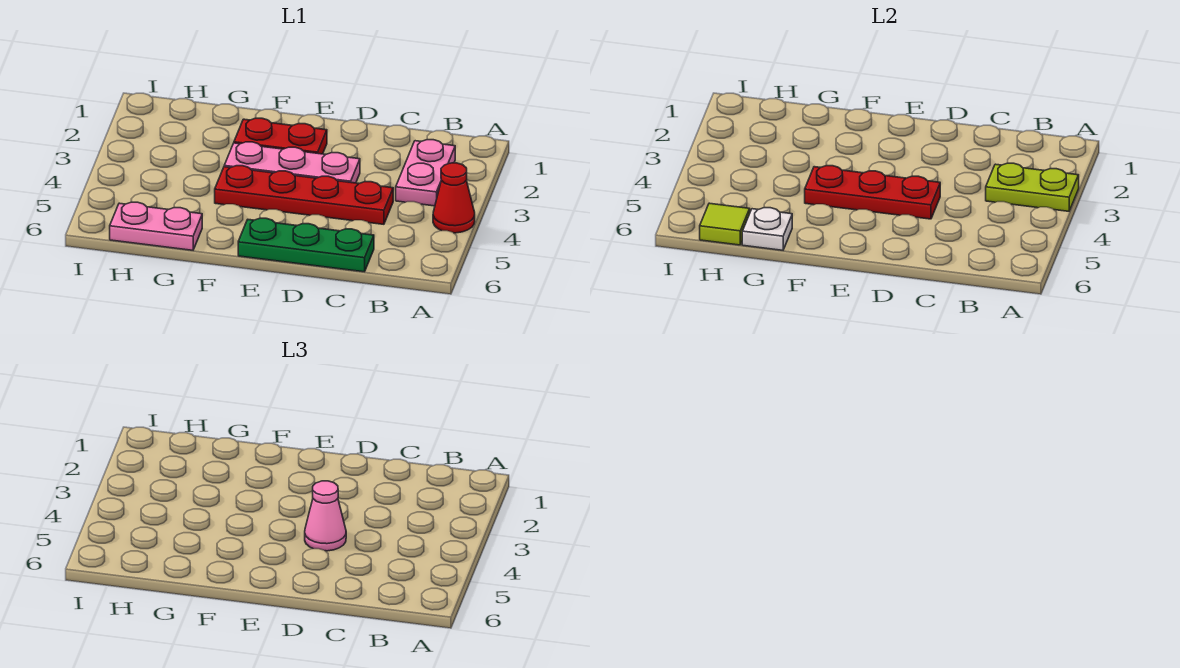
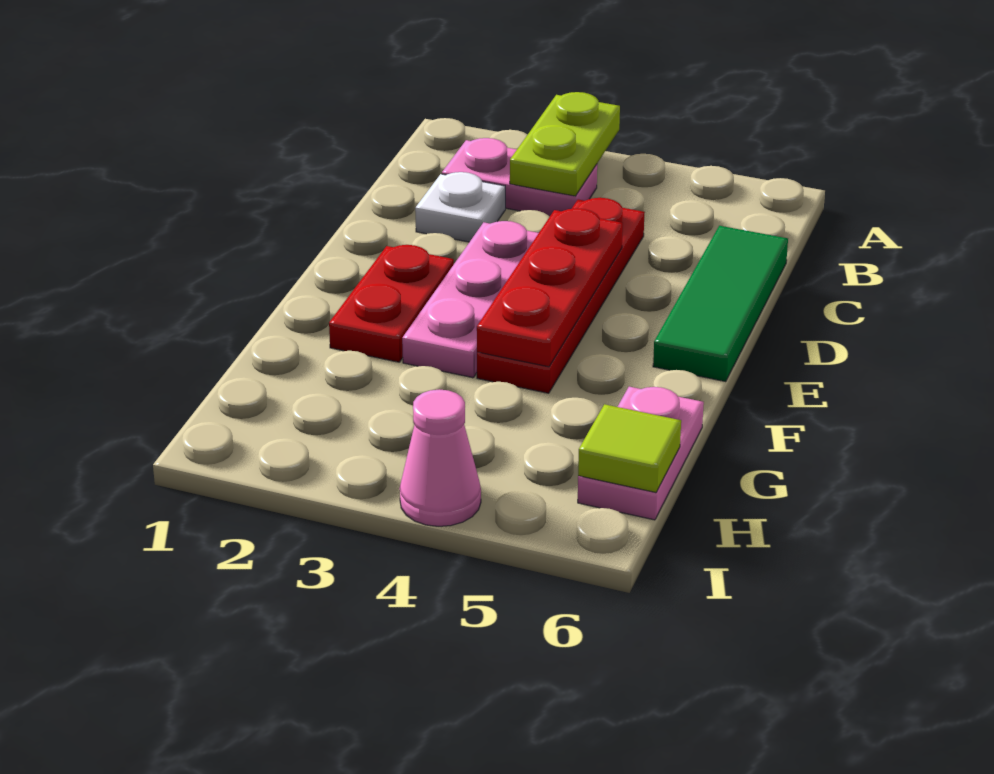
red cone A4 level 1 -> none
green plate C6:E6 level 1 -> green tile C6:E6 level 1
pink cone D4 level 3 -> pink cone I4 level 1
white plate G6 level 2 -> white plate C2 level 1

